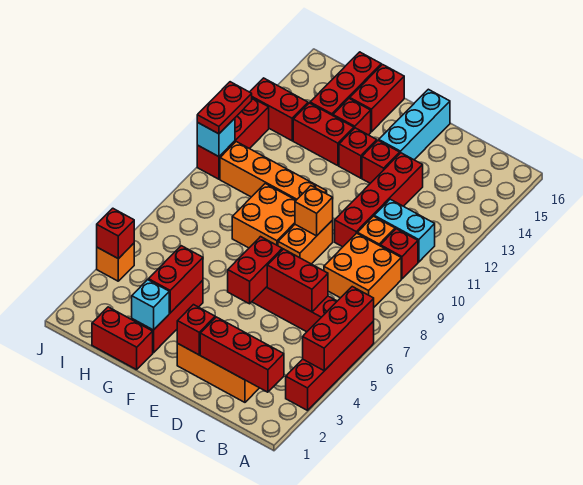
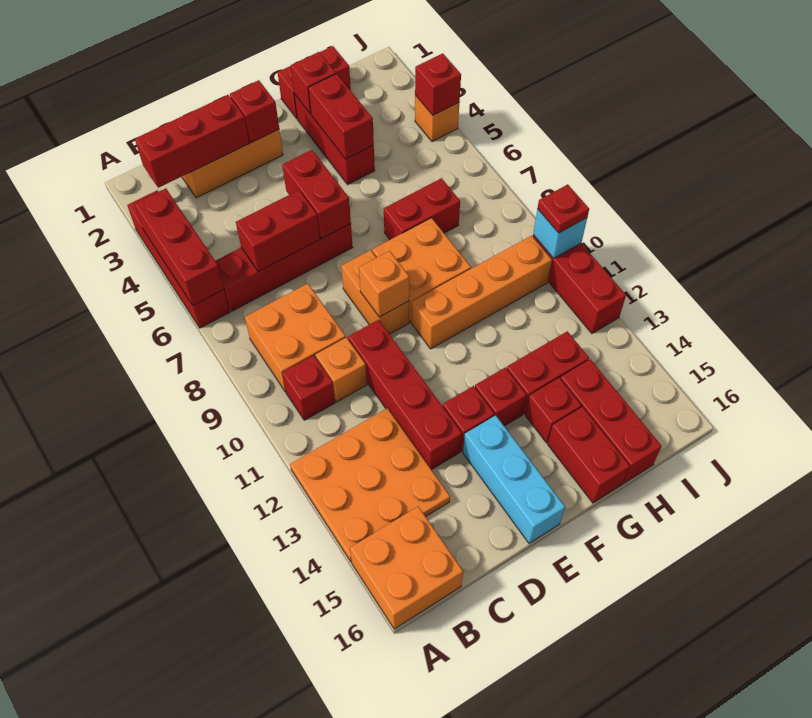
none -> orange plate A12:C14 level 1
none -> orange brick A15:B16 level 1
cyan brick B11:C11 level 1 -> none
cyan brick G2 level 2 -> red brick G2 level 2
red brick I13:J13 level 1 -> red brick G7:H7 level 1
red plate J10:J11 level 3 -> red plate J10 level 3

